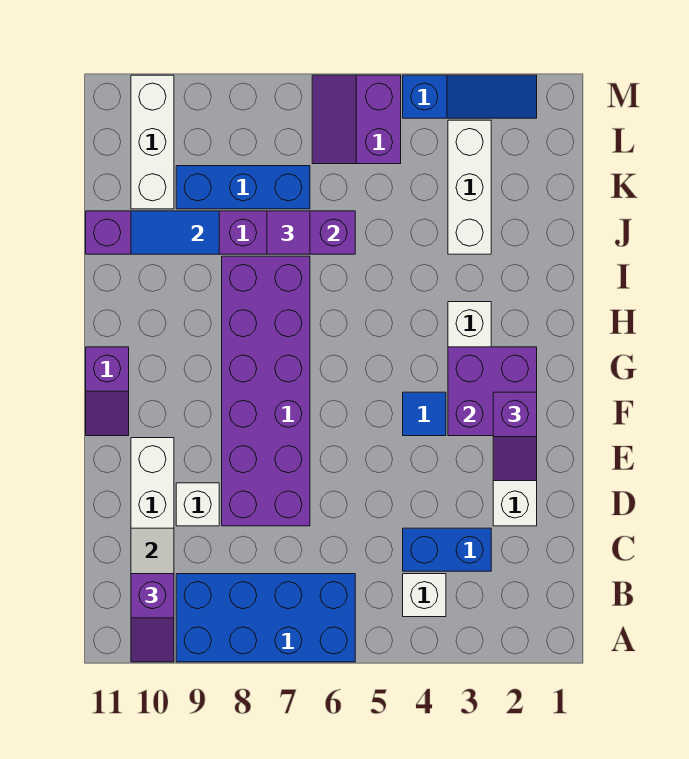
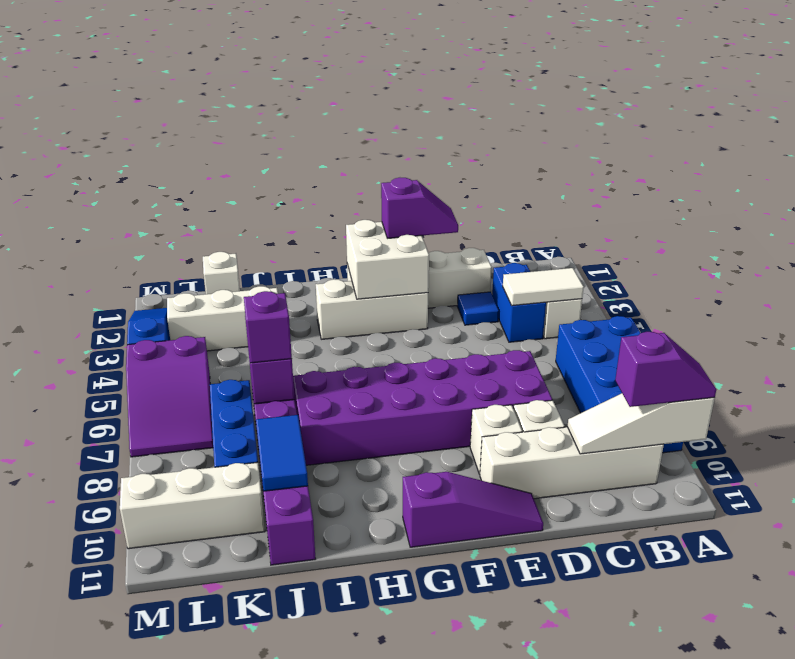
none -> white tile B4:C4 level 2
none -> white brick E9 level 1
purple brick F2:G3 level 2 -> white brick F2:G3 level 2
blue tile F4 level 1 -> blue tile D3 level 1
purple slope F11:G11 level 1 top G -> purple slope E11:G11 level 1 top G
purple tile J7 level 3 -> purple brick J7 level 3
none -> white brick K1 level 1
purple slope L5:M6 level 1 top 5 -> purple slope L5:M7 level 1 top 5

